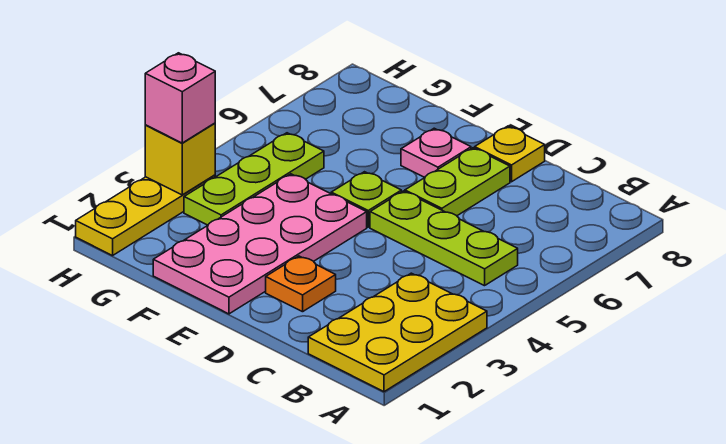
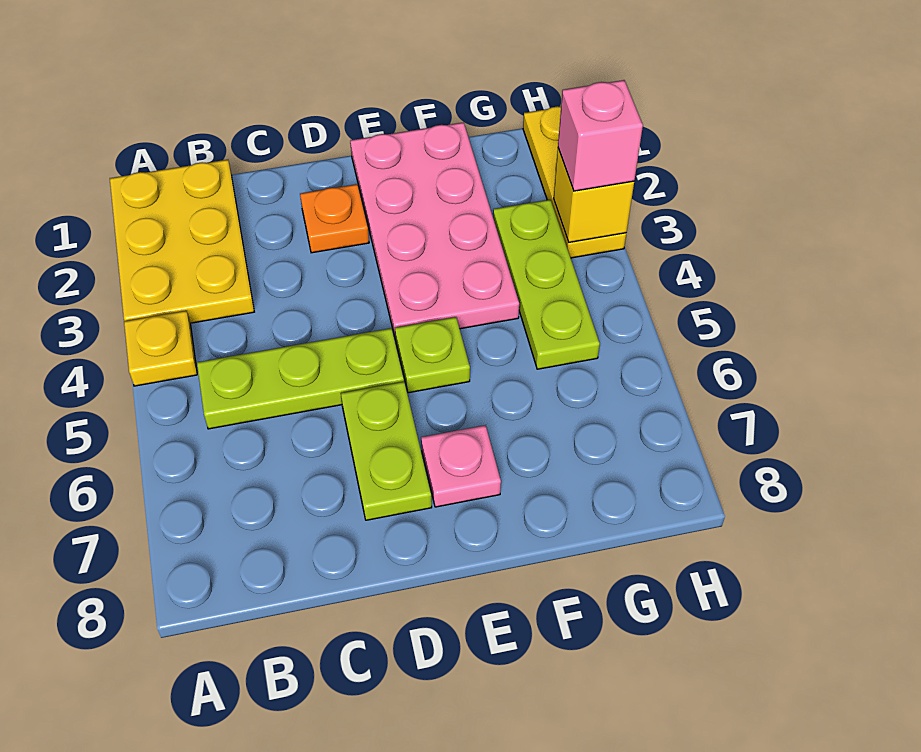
yellow plate D8 level 1 -> yellow plate A4 level 1

